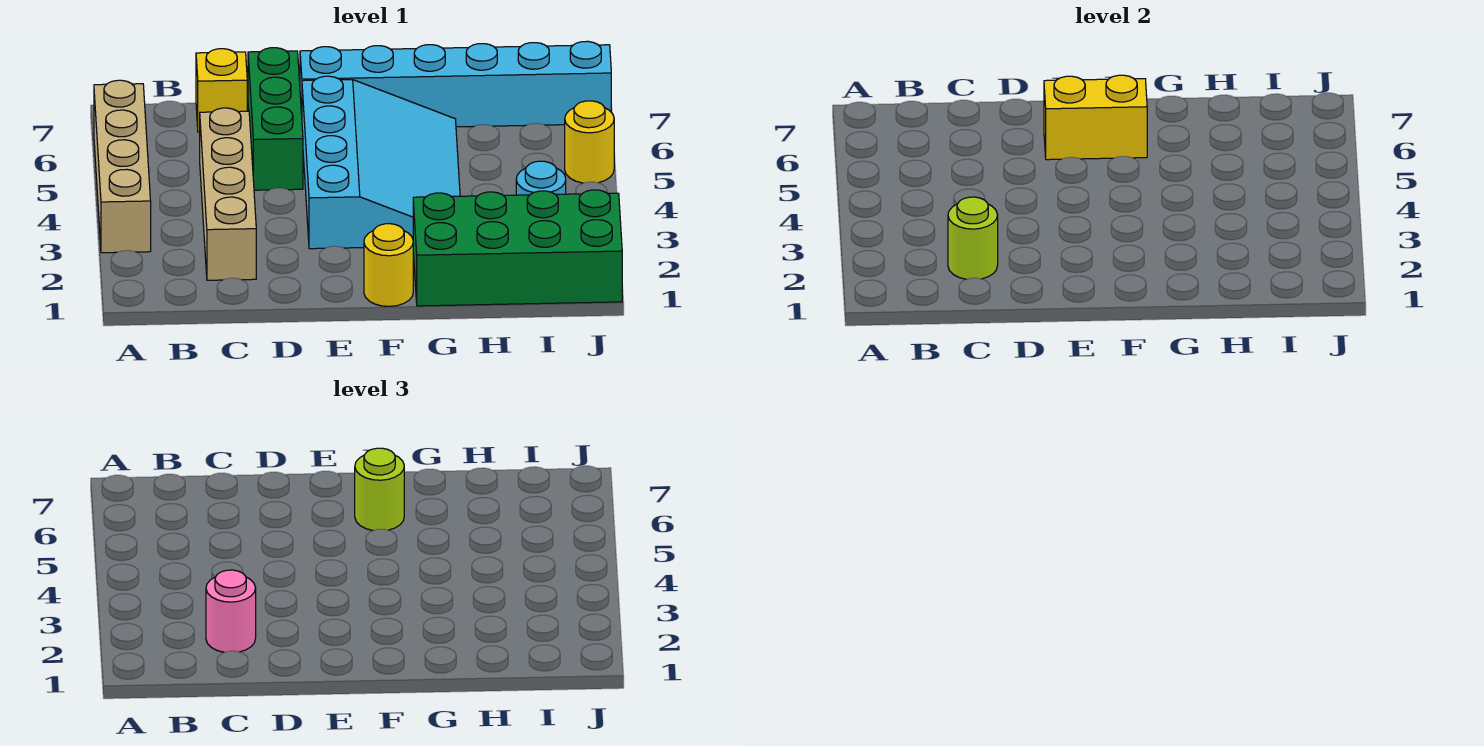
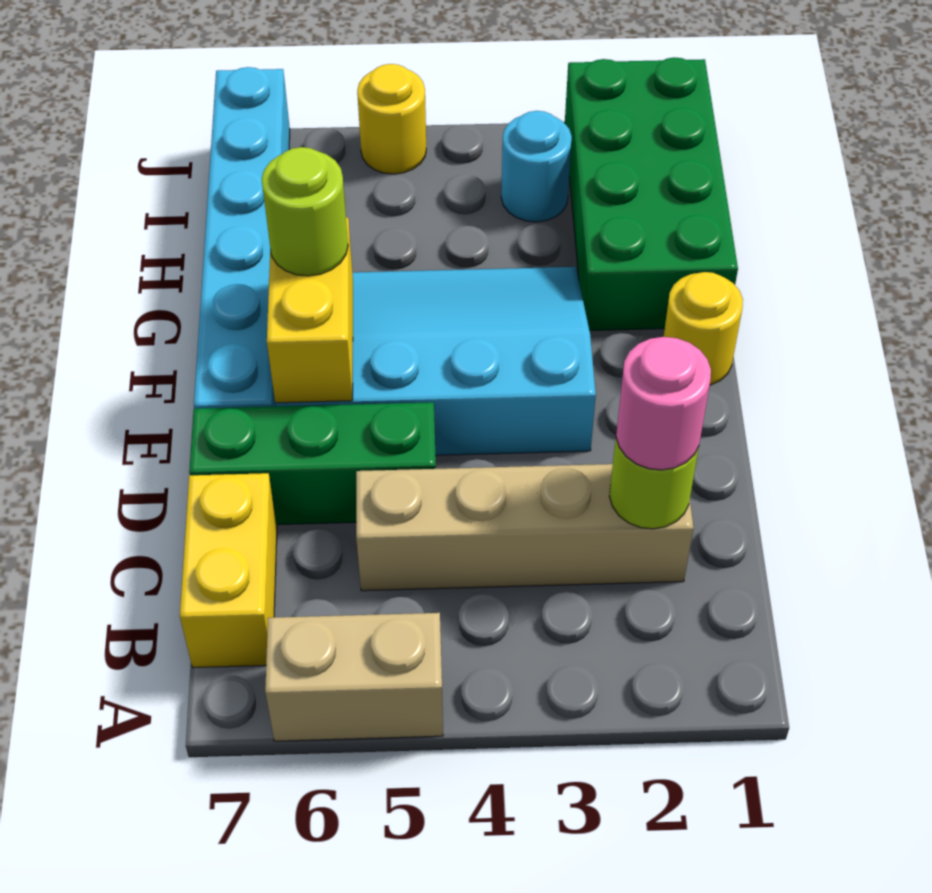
tan brick A3:A6 level 1 -> tan brick A5:A6 level 1
yellow brick C7 level 1 -> yellow brick B7:C7 level 1

